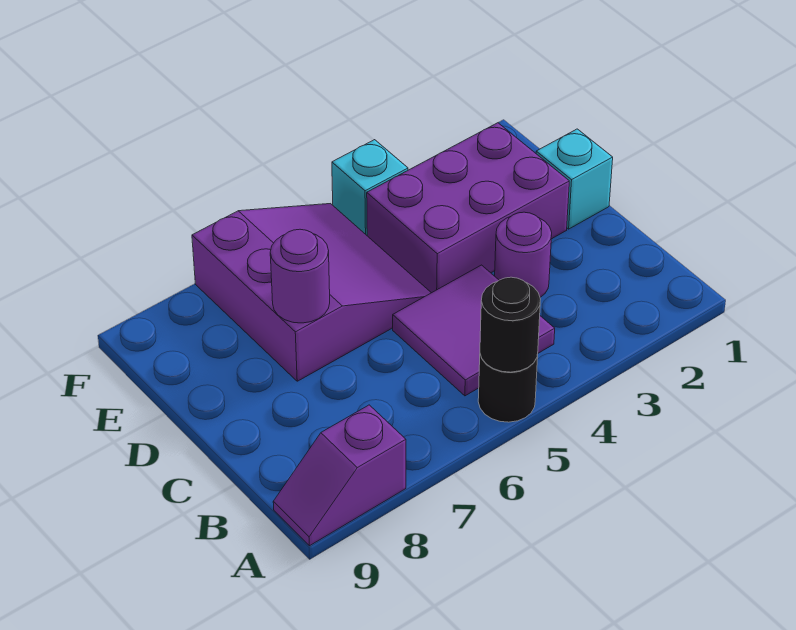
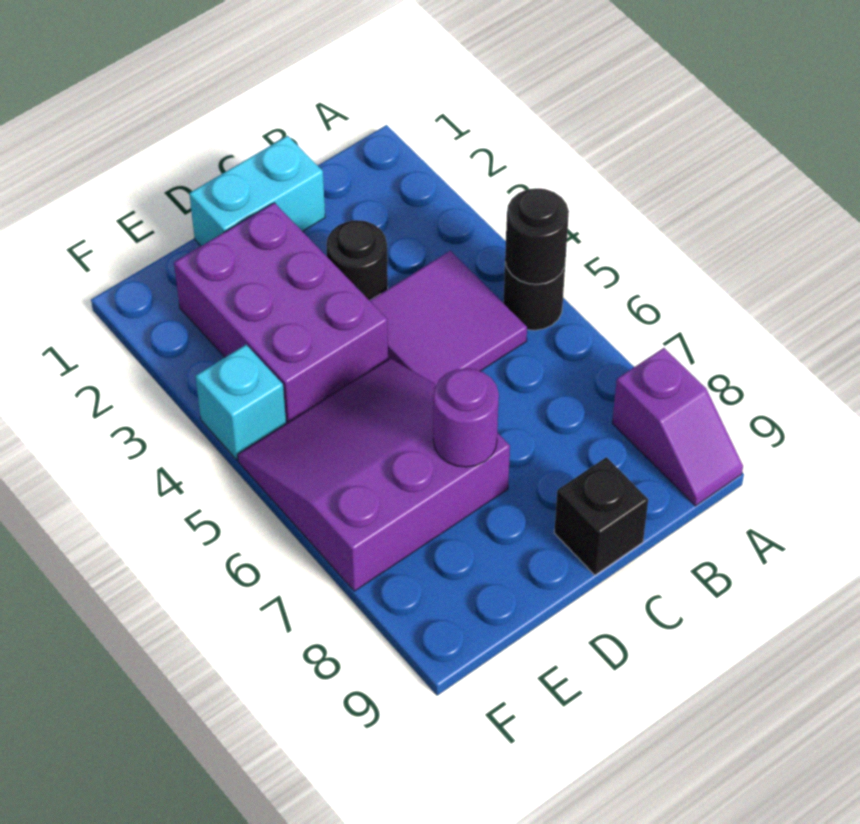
purple round brick C3 level 1 -> black round brick C3 level 1
none -> black brick C9 level 1
cyan brick D1 level 1 -> cyan brick C1:D1 level 1

